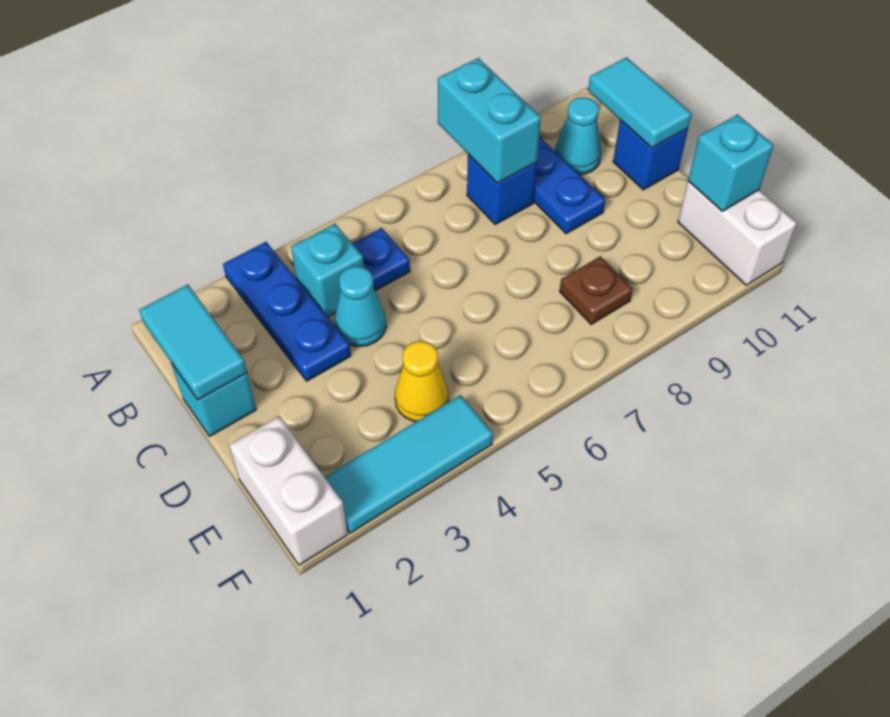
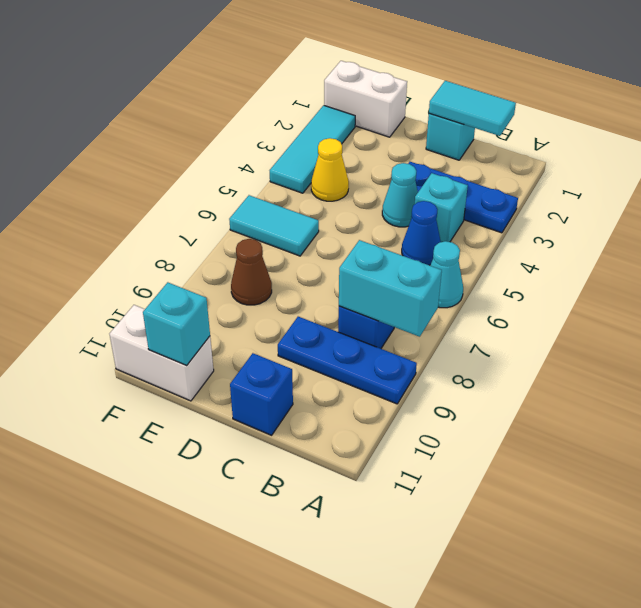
blue plate B5 level 1 -> blue cone B5 level 1
cyan cone B10 level 1 -> cyan cone A6 level 1
cyan tile B11:C11 level 2 -> cyan tile E6:F6 level 1
brown plate E8 level 1 -> brown cone E8 level 1

